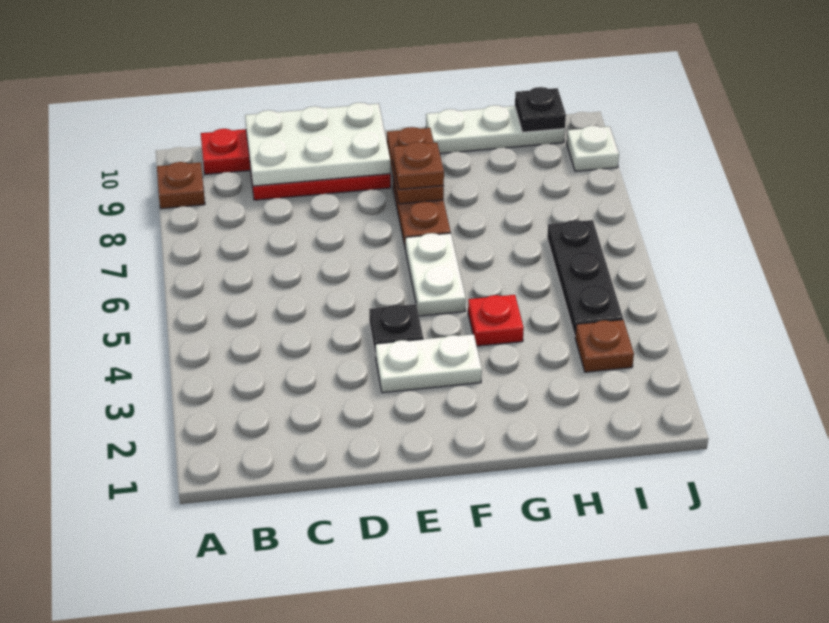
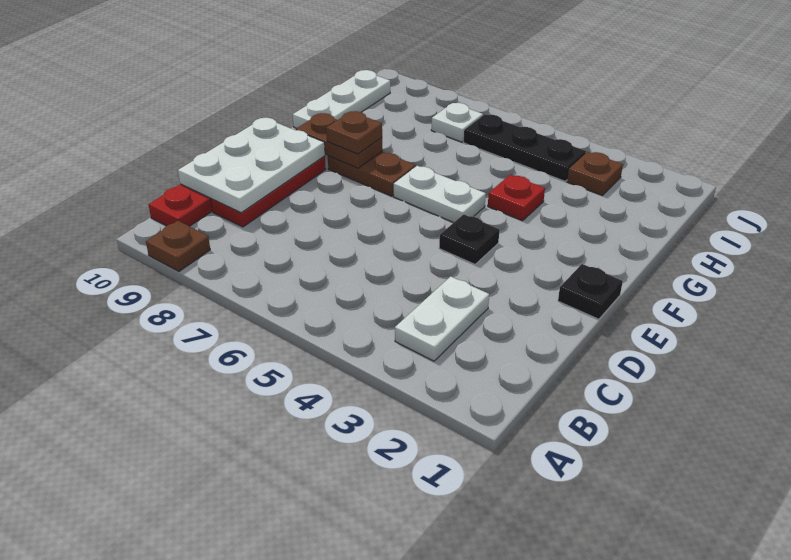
white plate E3:F3 level 1 -> white plate B3:C3 level 1
black plate I10 level 2 -> black plate E1 level 1
white plate J9 level 1 -> white plate I7 level 1

